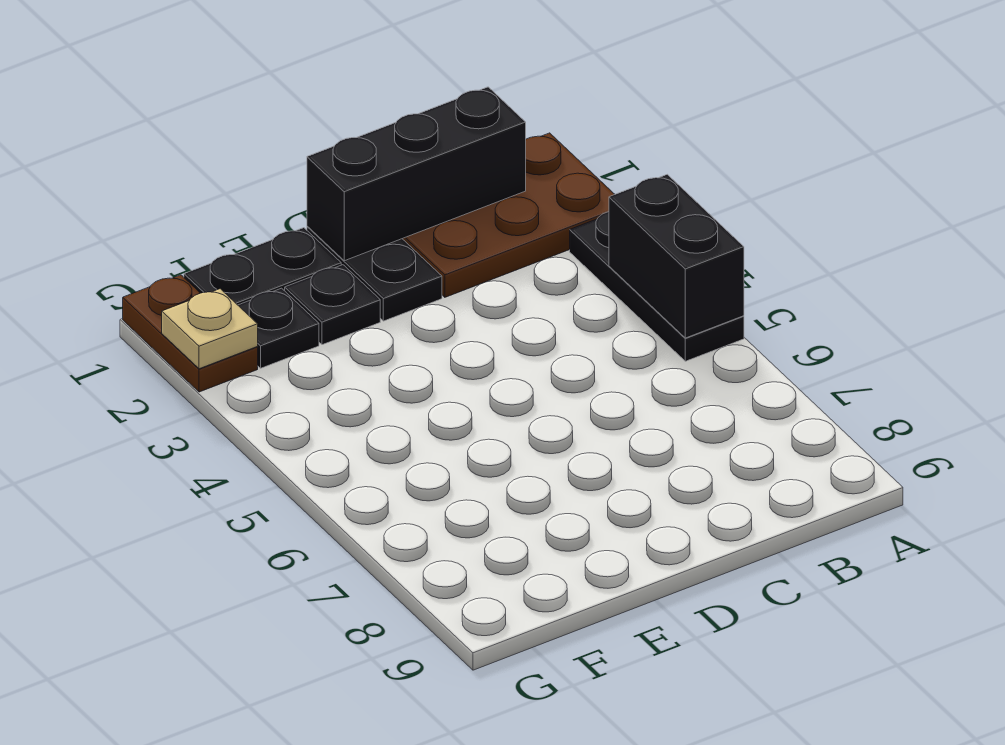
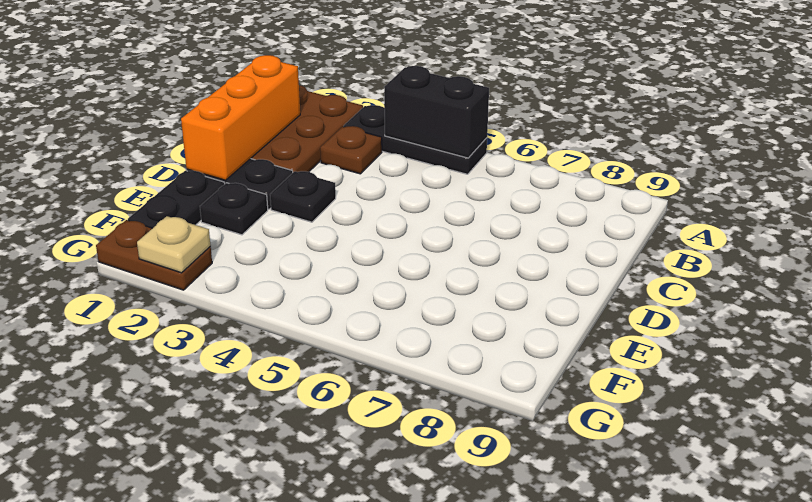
black brick B1:D1 level 2 -> orange brick B1:D1 level 2
none -> brown plate B3 level 1
black plate F2 level 1 -> black plate D3 level 1

